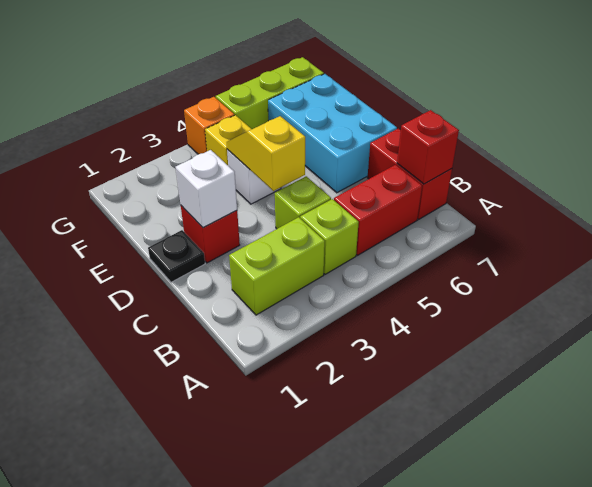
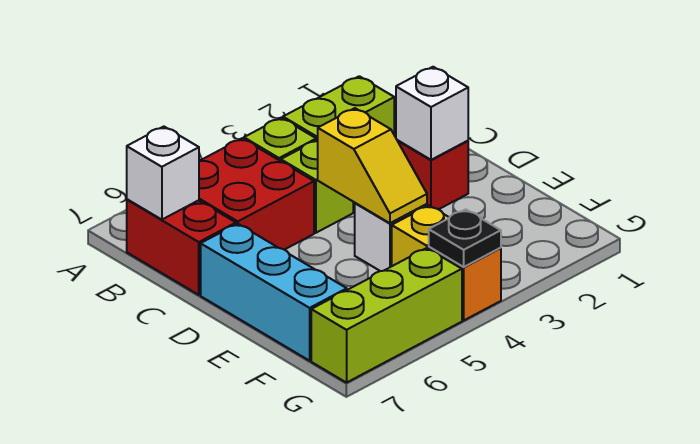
red brick B5:B6 level 1 -> red brick B5:C6 level 1
red brick B7 level 2 -> white brick B7 level 2
black plate D1 level 1 -> black plate G4 level 2
cyan brick D6:F7 level 1 -> cyan brick D7:F7 level 1

